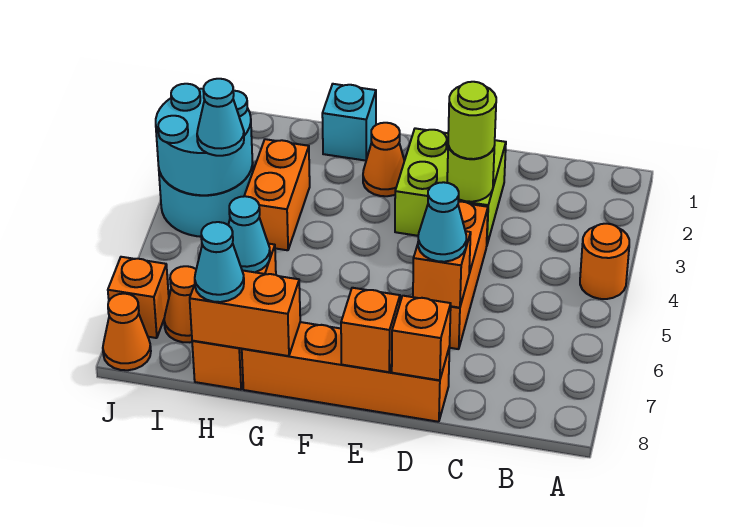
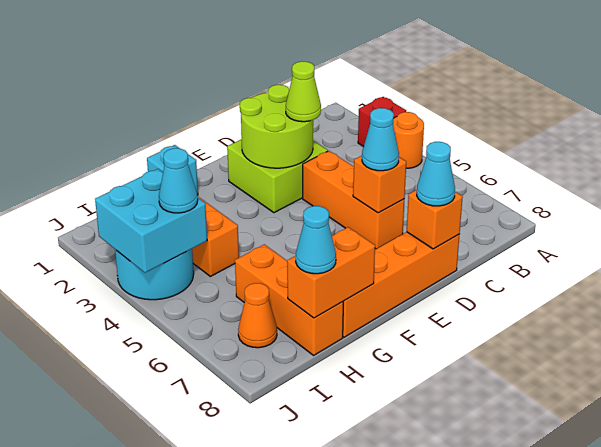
none -> red brick A3 level 1
lime round brick D3 level 2 -> lime round brick D2:E3 level 2
lime round brick D3 level 3 -> lime cone D3 level 3
orange brick E8 level 2 -> none
orange cone F2 level 1 -> none
cyan cone H6 level 2 -> cyan cone D8 level 3
cyan round brick I3:J4 level 2 -> cyan brick I3:J4 level 2
orange brick J7 level 1 -> none
orange cone J8 level 1 -> none

